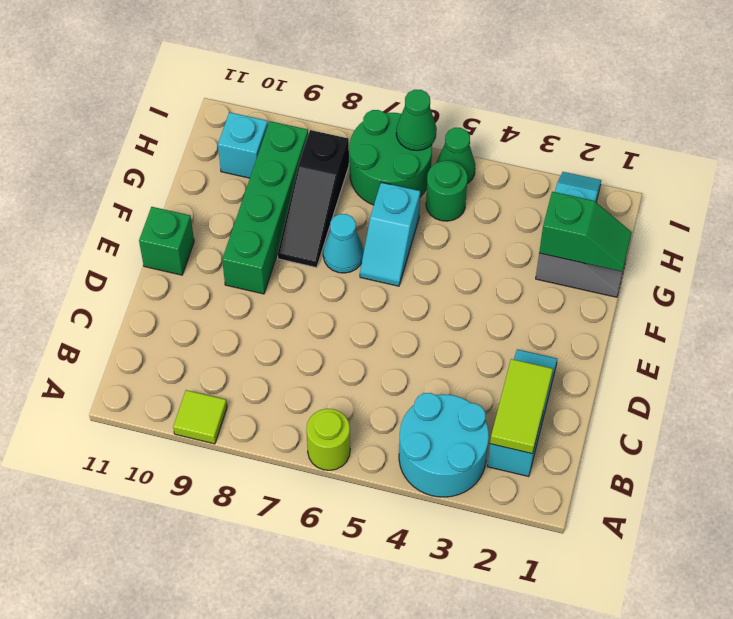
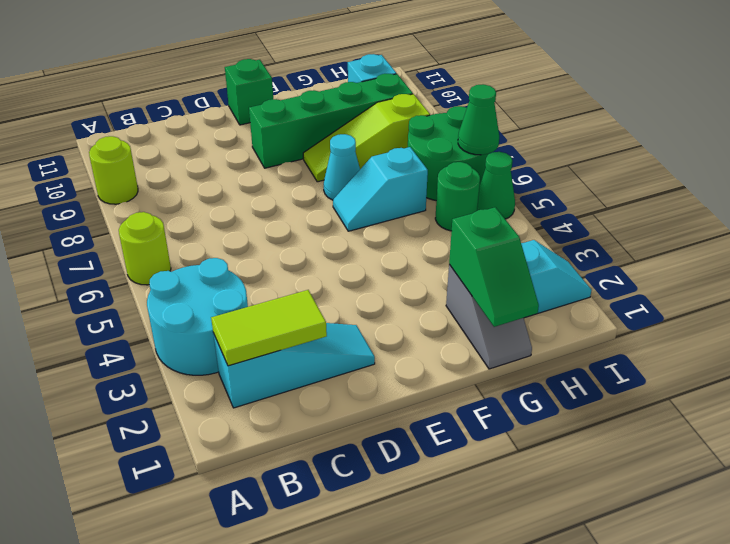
lime tile A9 level 1 -> lime round brick A9 level 1
black slope F8:H8 level 1 top H -> lime slope F8:H8 level 1 top H

